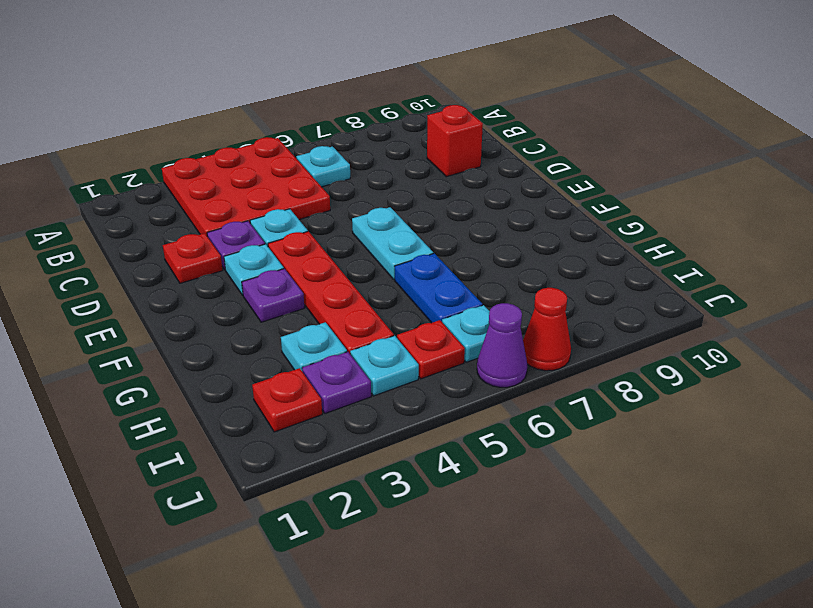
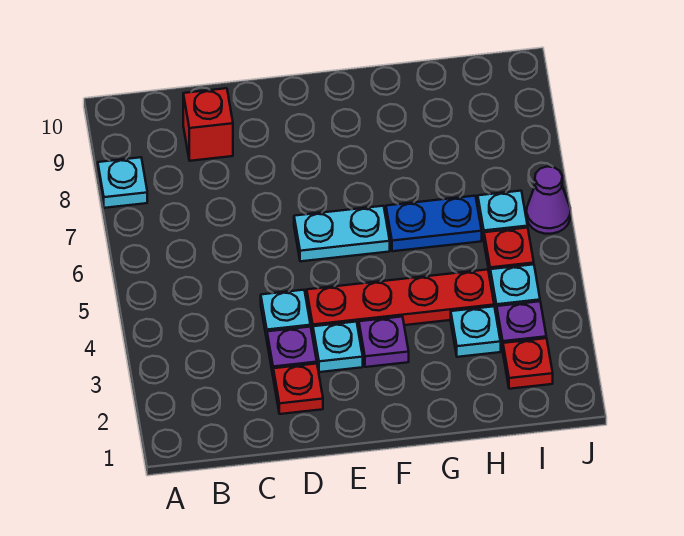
red plate A3:C5 level 1 -> none
cyan plate B6 level 1 -> cyan plate A8 level 1
red cone J7 level 1 -> none

